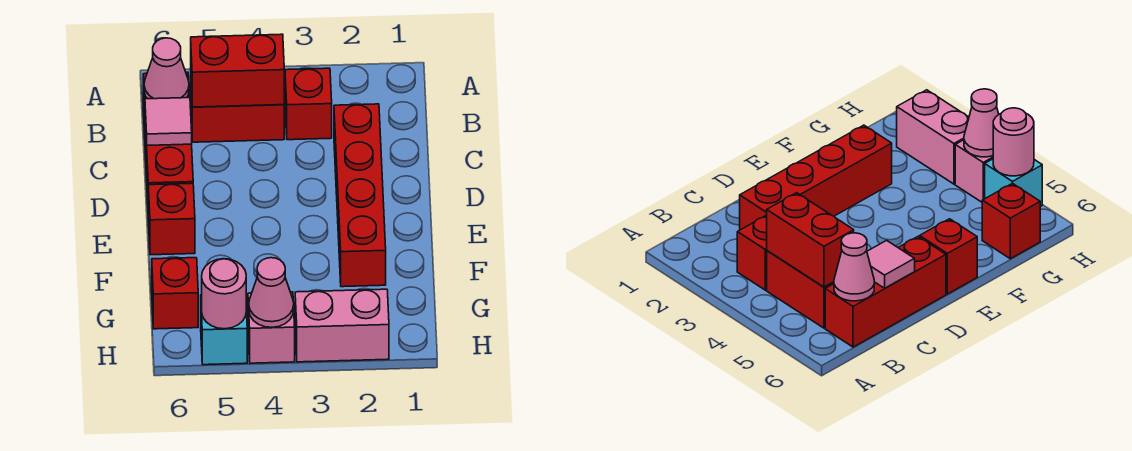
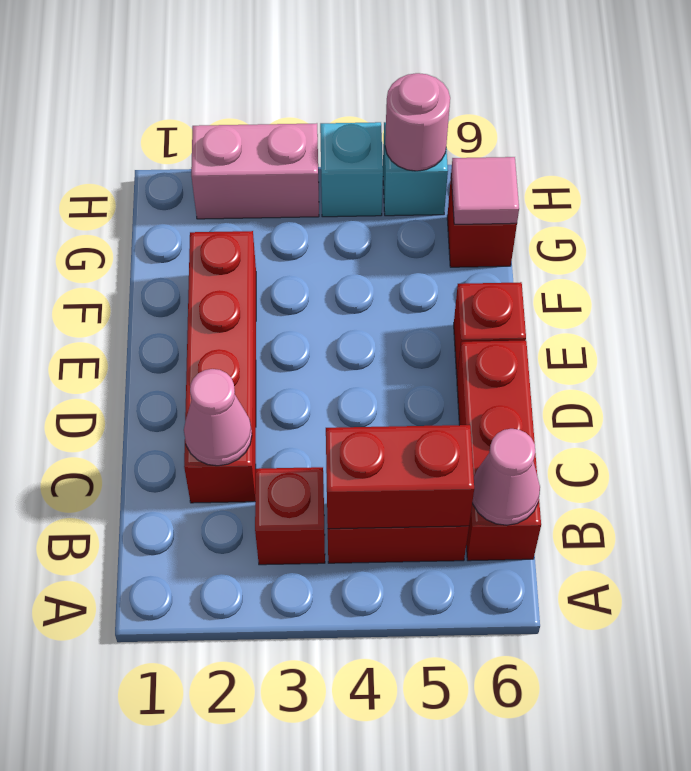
pink tile C6 level 2 -> pink tile G6 level 2
pink brick H4 level 1 -> cyan brick H4 level 1
pink cone H4 level 2 -> pink cone C2 level 2

